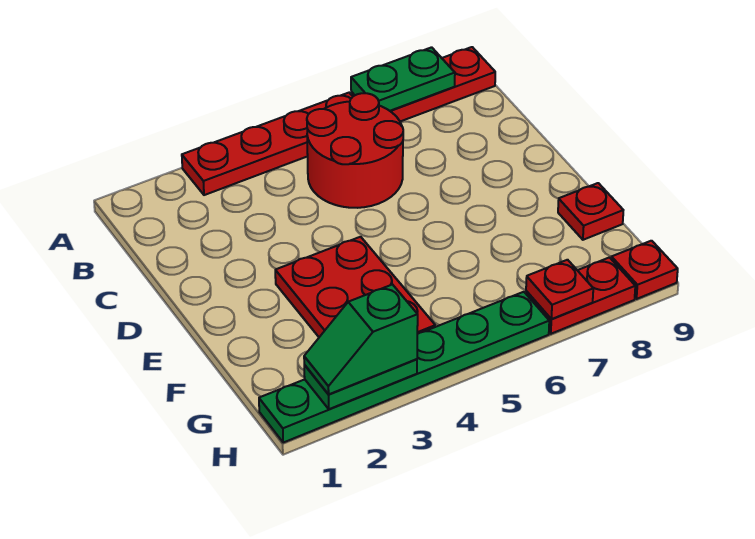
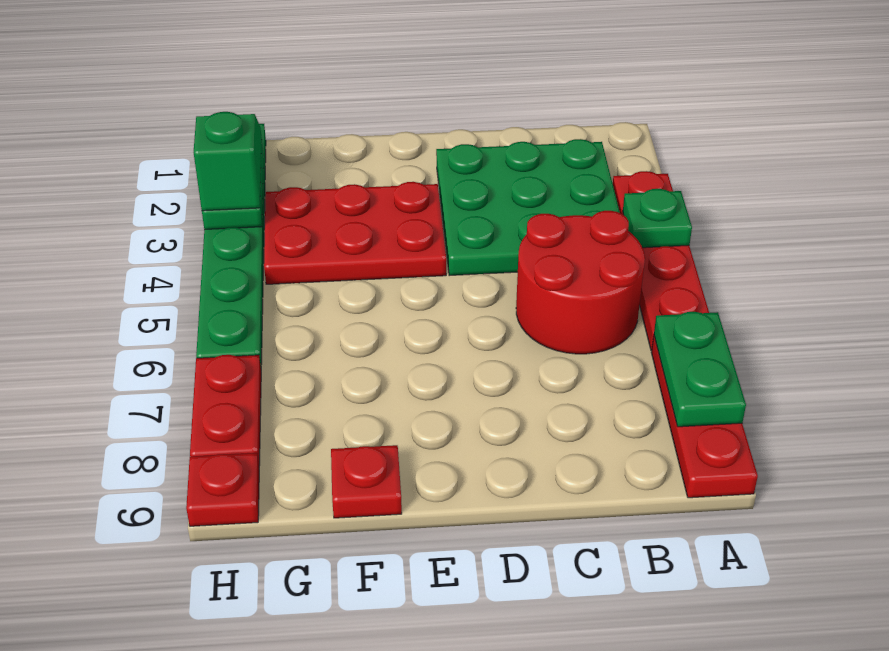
none -> green plate A4 level 2
none -> green plate B2:D4 level 1
red plate H7 level 2 -> none

